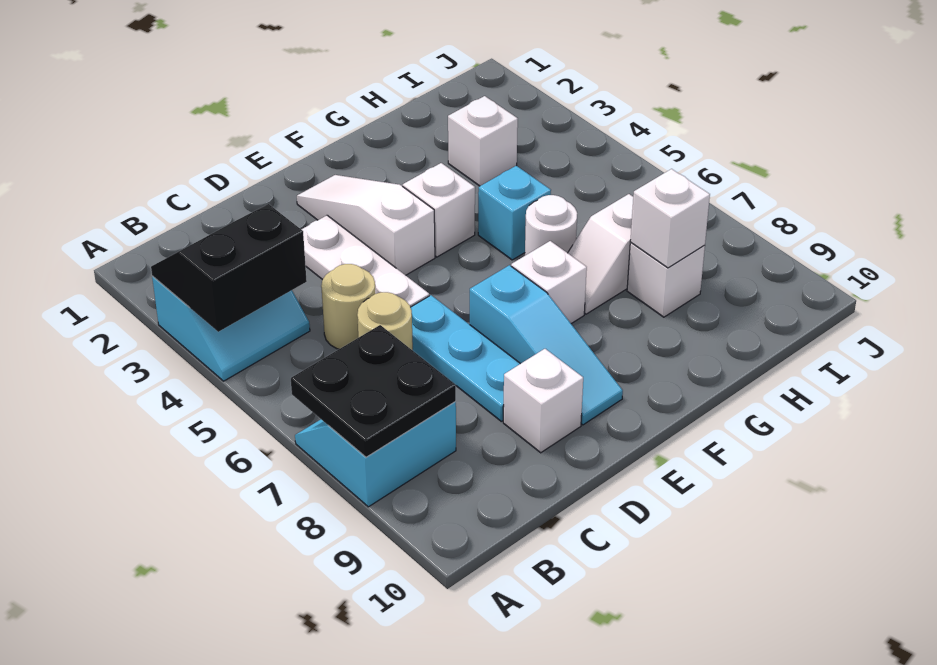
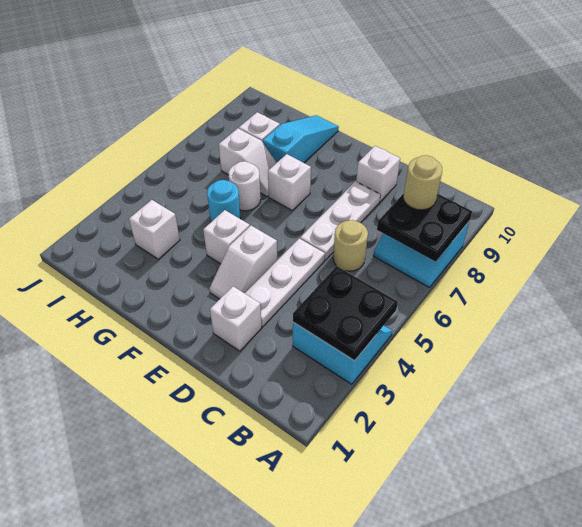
black slope A3:B4 level 2 top 4 -> black plate A3:B4 level 2
tan round brick C5 level 1 -> tan round brick B8 level 3
cyan plate D6:D8 level 1 -> white plate D6:D8 level 1
white slope E2:E4 level 1 top 4 -> white slope E3:E4 level 1 top 4
cyan slope E7:E9 level 1 top 7 -> cyan slope G8:G10 level 1 top 8
cyan brick G5 level 1 -> cyan round brick G5 level 1
white brick H8 level 2 -> white brick D2 level 1

